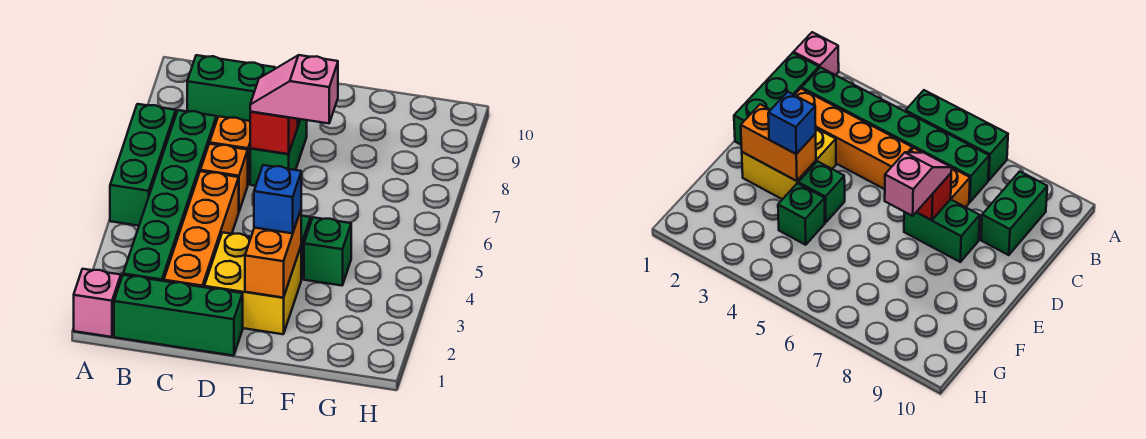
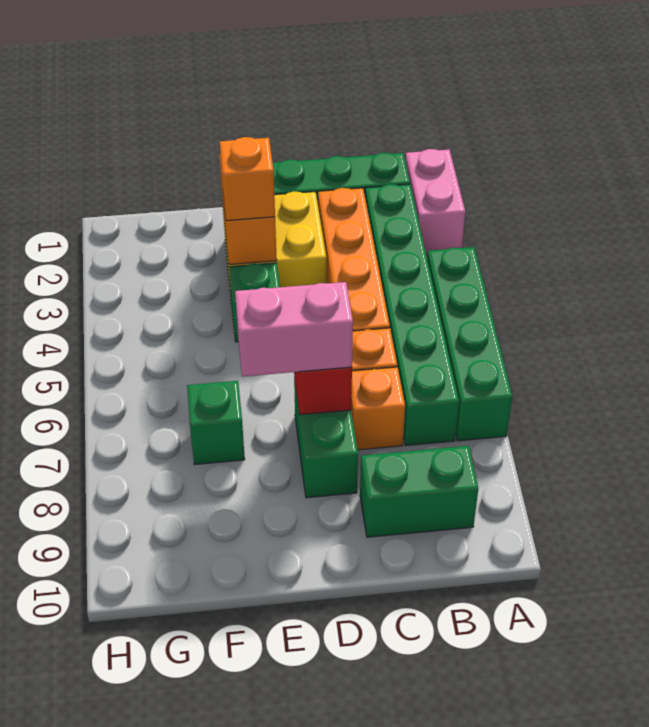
pink brick A1 level 1 -> pink brick A1:A2 level 1
green brick A5:A7 level 1 -> green brick A4:A7 level 1
pink slope D7:E7 level 3 top E -> pink brick D7:E7 level 3
blue brick E3 level 3 -> orange brick E3 level 3
green brick F4 level 1 -> green brick F7 level 1

